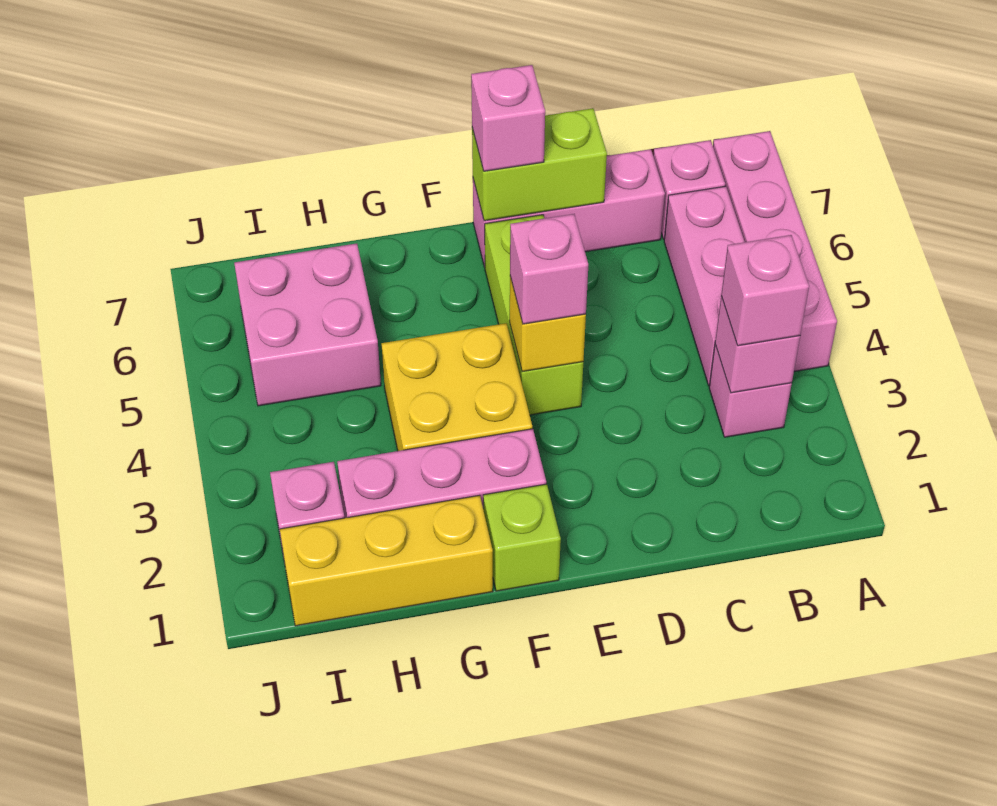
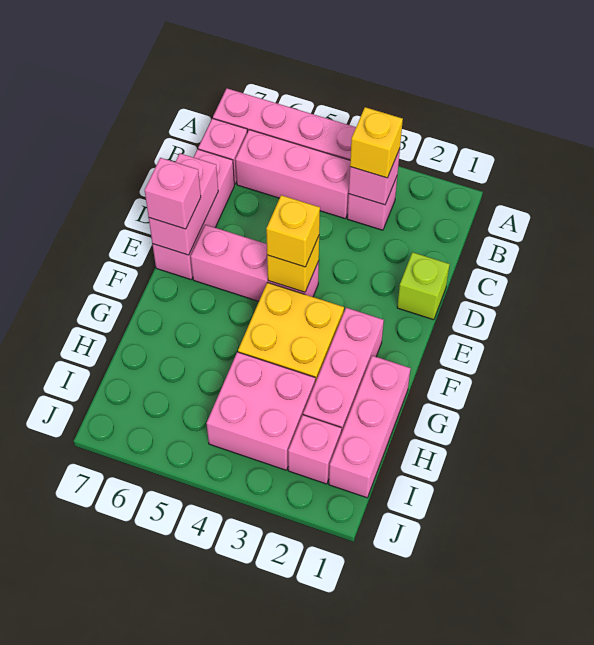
pink brick B3 level 3 -> yellow brick B3 level 3
lime brick D7:E7 level 2 -> pink brick D7:E7 level 2
lime brick E4:E6 level 1 -> pink brick E4:E6 level 1
pink brick E4 level 3 -> yellow brick E4 level 3
lime brick F1 level 1 -> lime brick D1 level 1
yellow brick G1:I1 level 1 -> pink brick G1:I1 level 1
pink brick H5:I6 level 1 -> pink brick H3:I4 level 1

